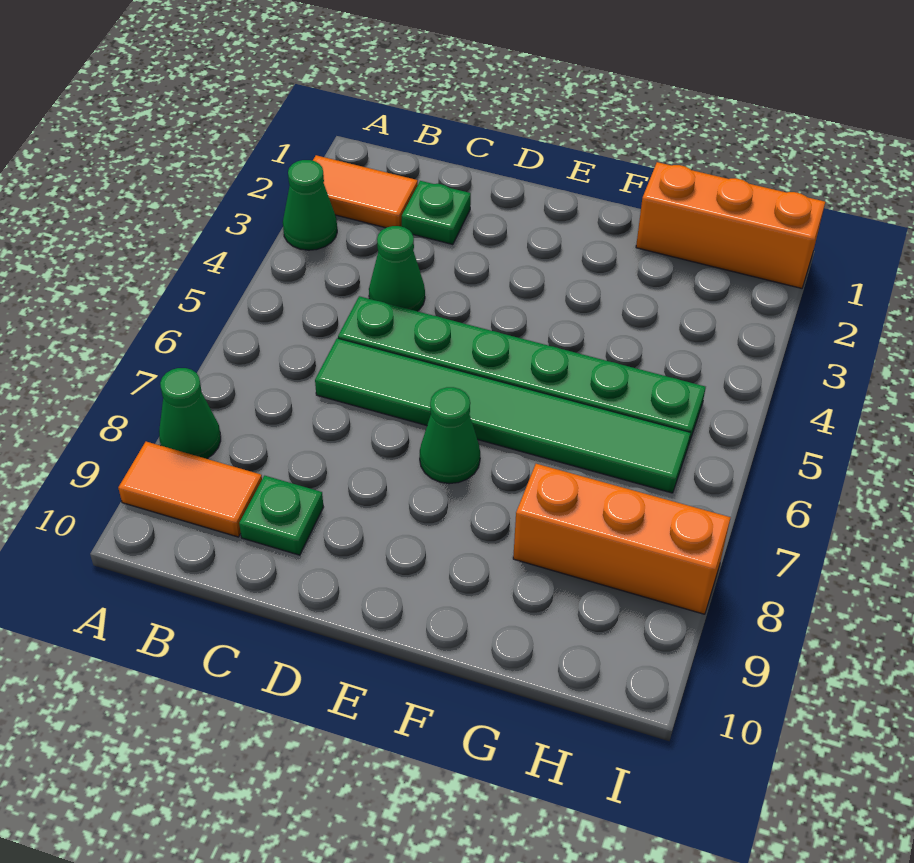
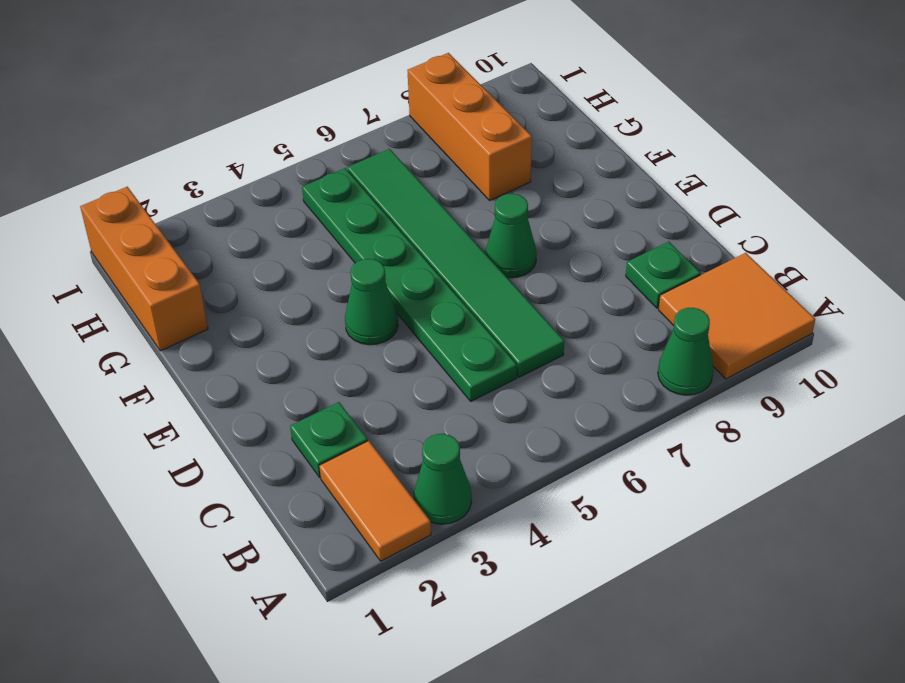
orange tile A9:B9 level 1 -> orange tile A9:B10 level 1
green cone C4 level 1 -> green cone E4 level 1

